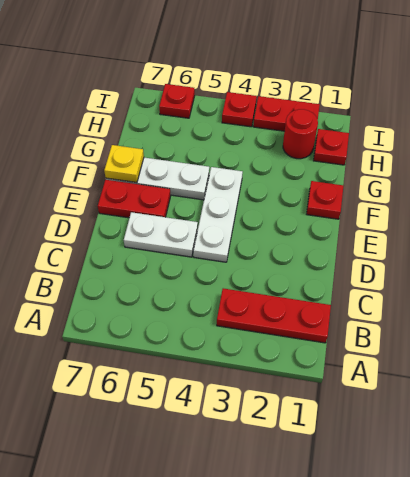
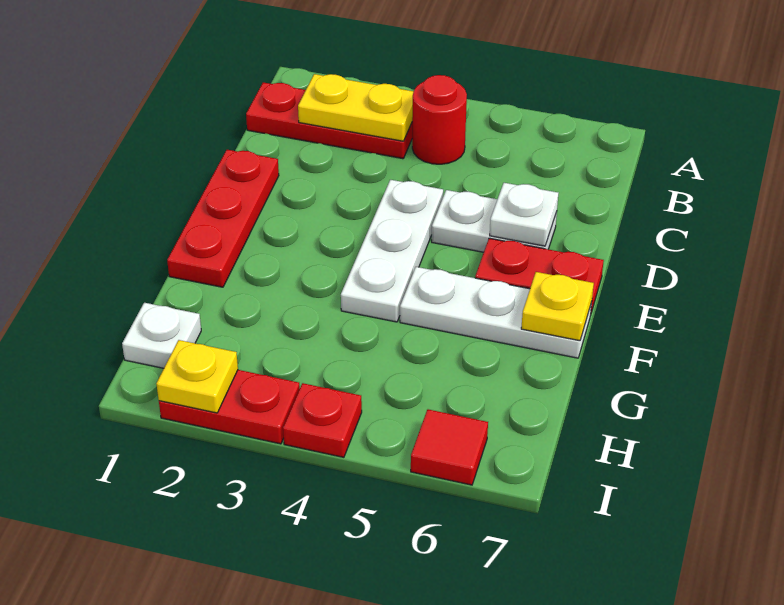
none -> yellow plate B2:B3 level 2
none -> white plate D6 level 2
red plate F1 level 1 -> red plate D1:F1 level 1
red plate H1 level 1 -> white plate H1 level 1
red round brick H2 level 1 -> red round brick B4 level 1
none -> yellow plate I2 level 2
red plate I6 level 1 -> red tile I6 level 1

